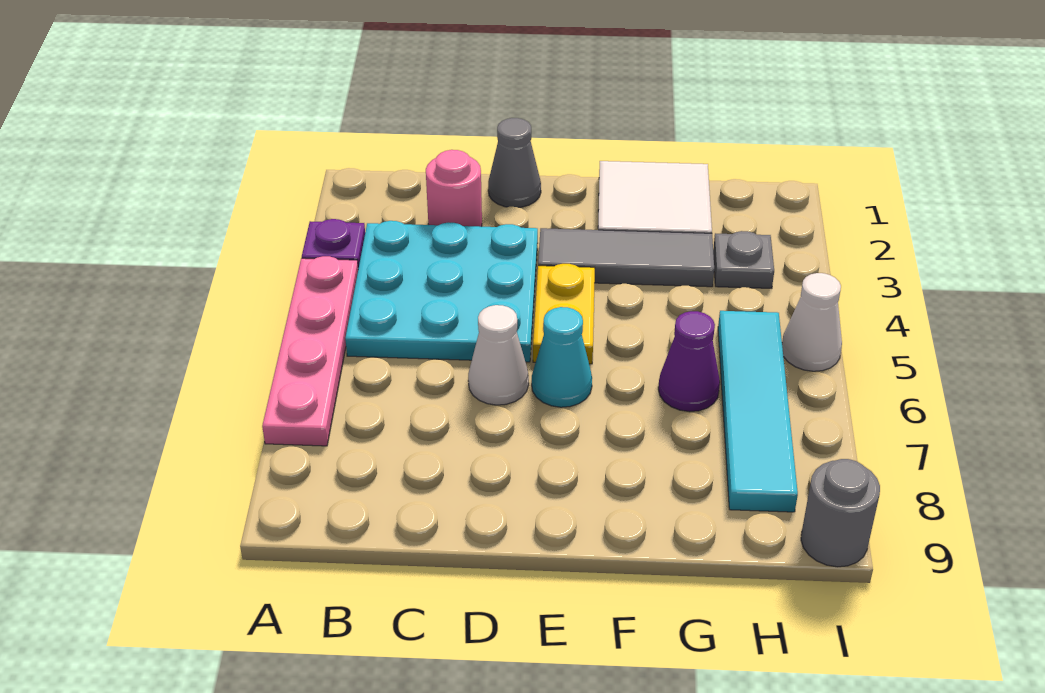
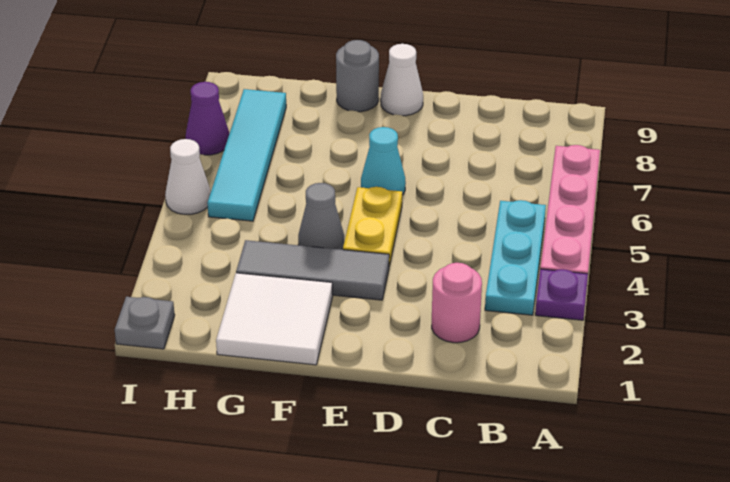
cyan plate B3:D5 level 1 -> cyan plate B3:B5 level 1
grey cone D1 level 1 -> grey cone F4 level 1
white cone D6 level 1 -> white cone E9 level 1
purple cone G6 level 1 -> purple cone I7 level 1
grey plate H3 level 1 -> grey plate I1 level 1
grey round brick I9 level 1 -> grey round brick F9 level 1

